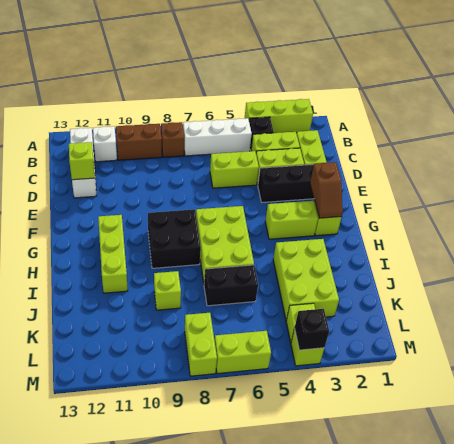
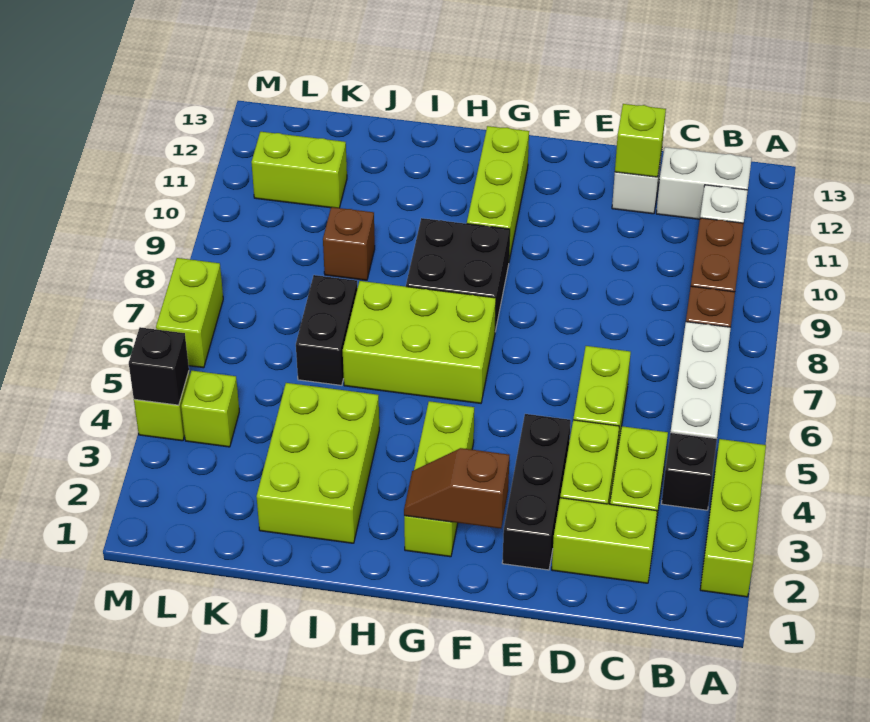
lime brick G11:I11 level 1 -> lime brick G10:G12 level 1
lime brick I3:K4 level 1 -> lime brick I2:J4 level 1
lime brick J9 level 1 -> brown brick J9 level 1
lime brick L8:M8 level 1 -> lime brick K11:L11 level 1

